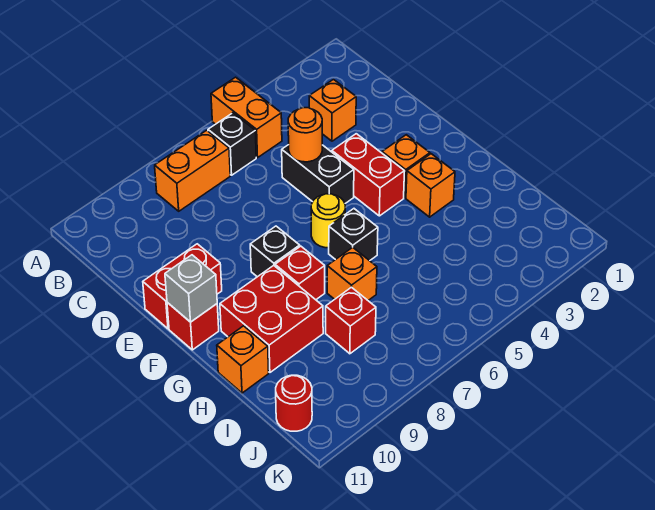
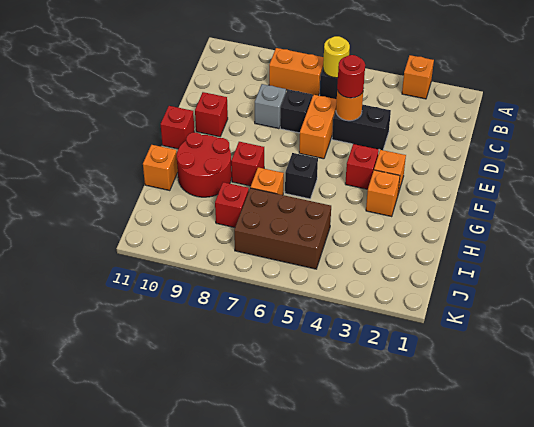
orange brick A5:B5 level 1 -> orange brick D6:E6 level 1
orange brick C3 level 1 -> orange brick A3 level 1
black brick D5:E5 level 1 -> black brick D4:D5 level 1
red brick E4:F4 level 1 -> red brick F4 level 1
red brick E10:E11 level 1 -> red brick E10 level 1
yellow round brick F6 level 1 -> yellow round brick B6 level 2
black brick F8 level 1 -> black brick D7 level 1
grey brick F11 level 2 -> grey brick D8 level 1
red brick G9:H10 level 1 -> red round brick G9:H10 level 1
none -> brown brick I5:J7 level 1
red round brick J11 level 1 -> red round brick D5 level 3

